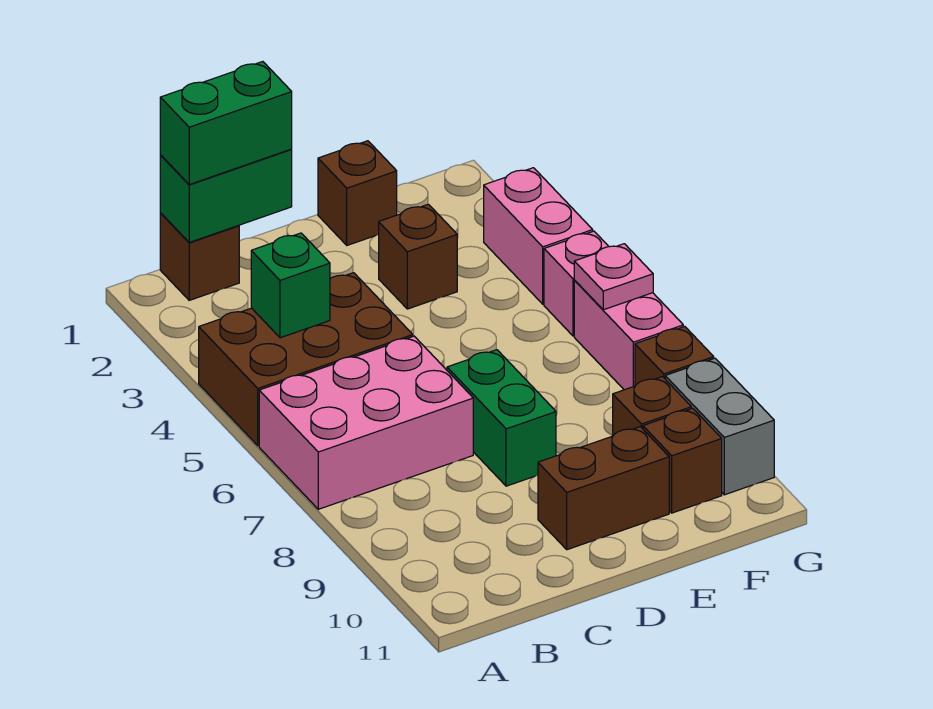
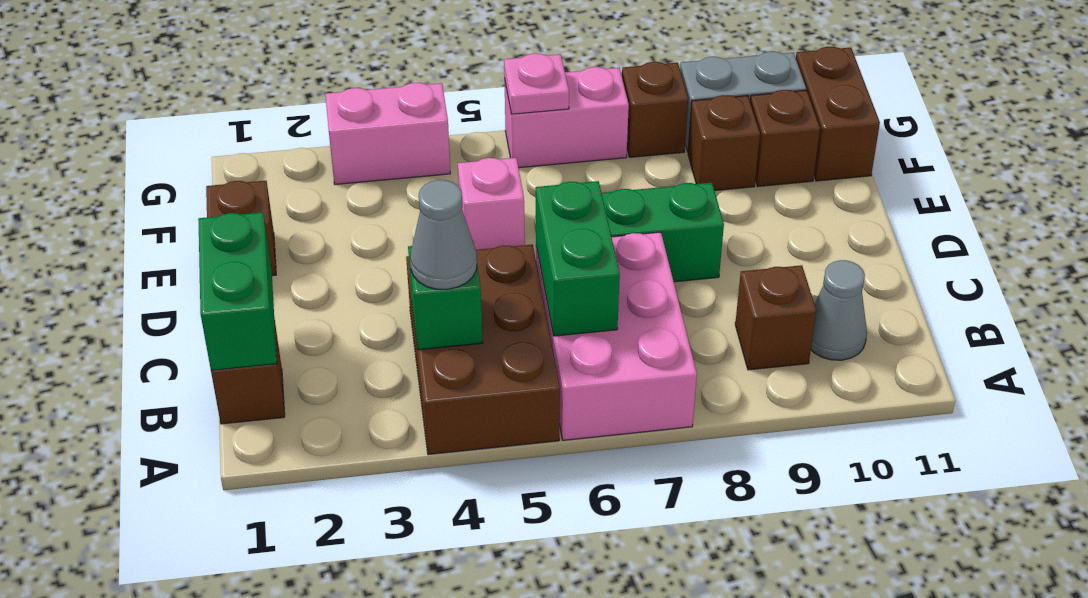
green brick B1:C1 level 3 -> green brick B6:C6 level 2
none -> grey cone B4 level 3
none -> grey cone B10 level 1
brown brick D10:E10 level 1 -> brown brick F11:G11 level 1
brown brick E3 level 1 -> brown brick B9 level 1
pink brick G5 level 1 -> pink brick E5 level 1

